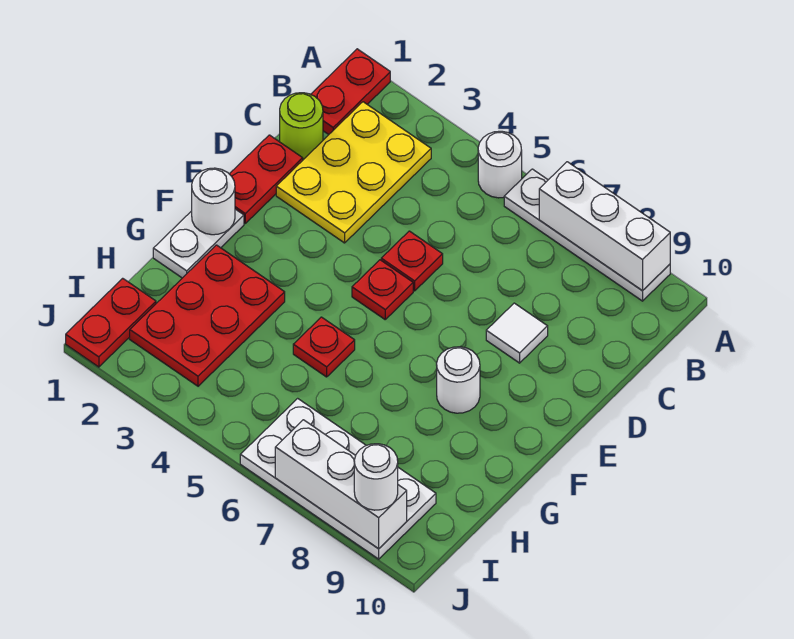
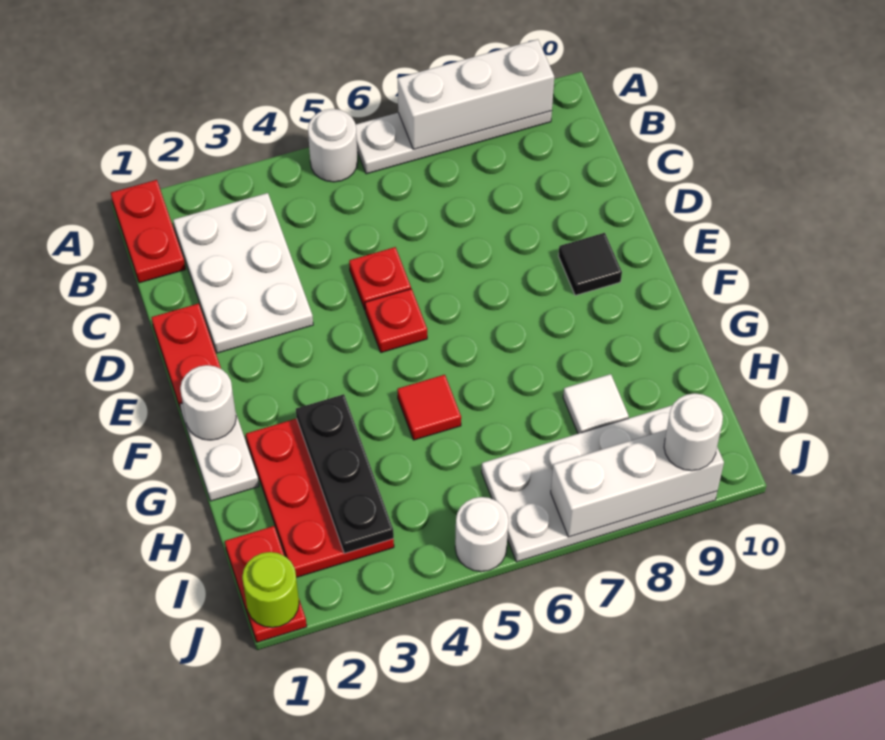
yellow plate B2:D3 level 1 -> white plate B2:D3 level 1
lime round brick C1 level 1 -> lime round brick J1 level 2
white tile D8 level 1 -> white tile H8 level 1
none -> black tile E9 level 1
white round brick F8 level 1 -> white round brick J5 level 1
none -> black plate G3:I3 level 2
red plate G5 level 1 -> red tile G5 level 1

